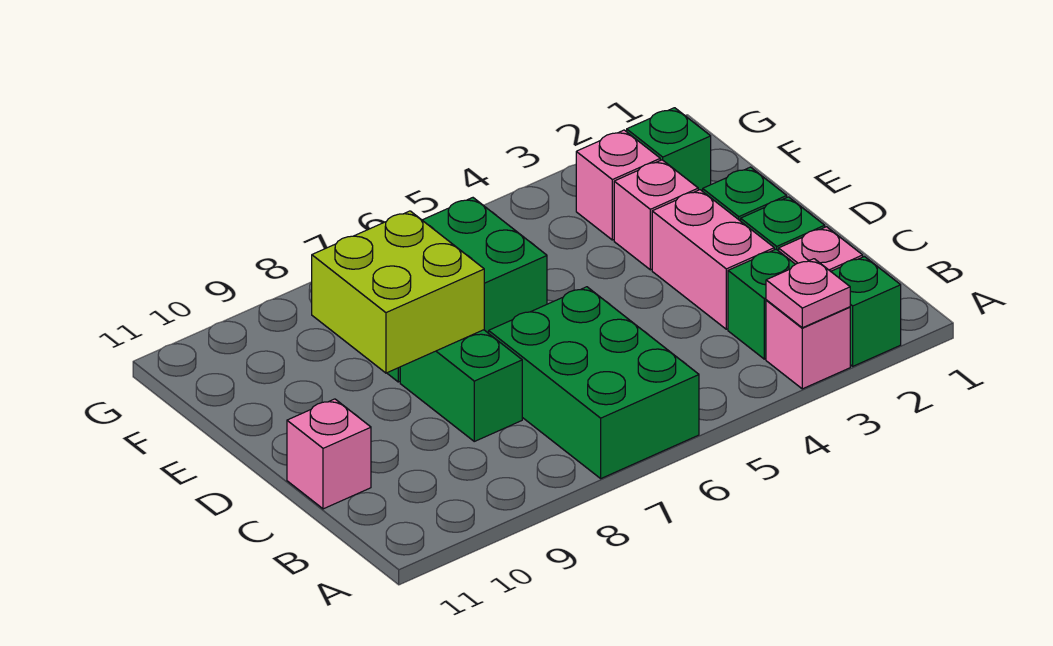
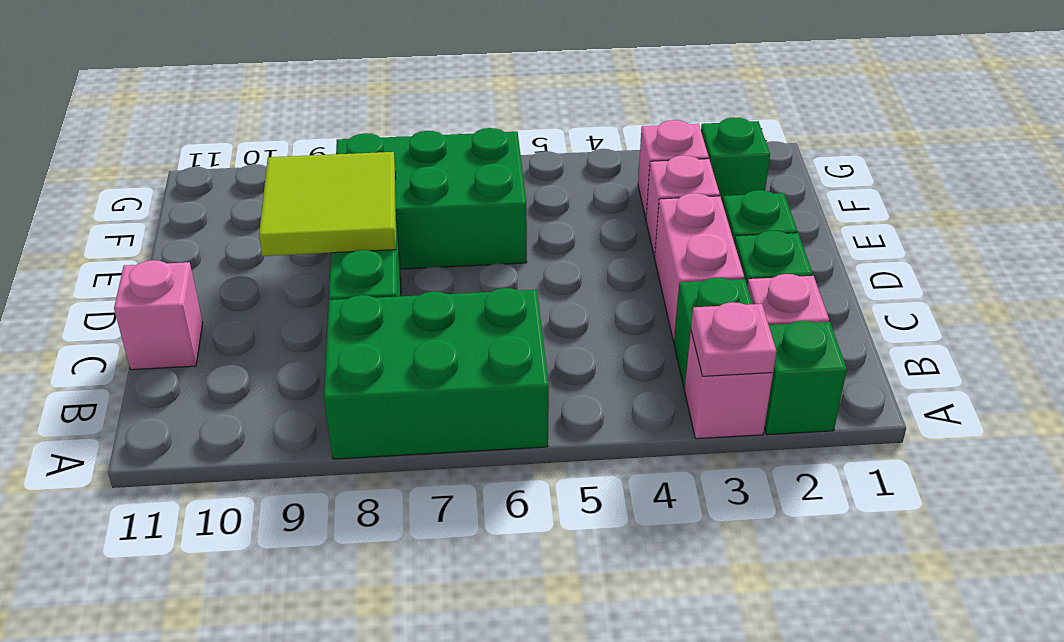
green brick A6:C7 level 1 -> green brick A6:B8 level 1
lime brick D8:E9 level 2 -> lime tile D8:E9 level 2

